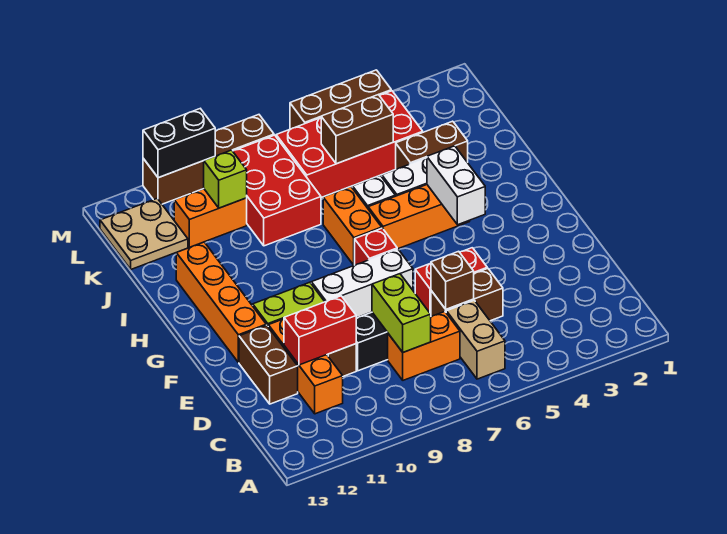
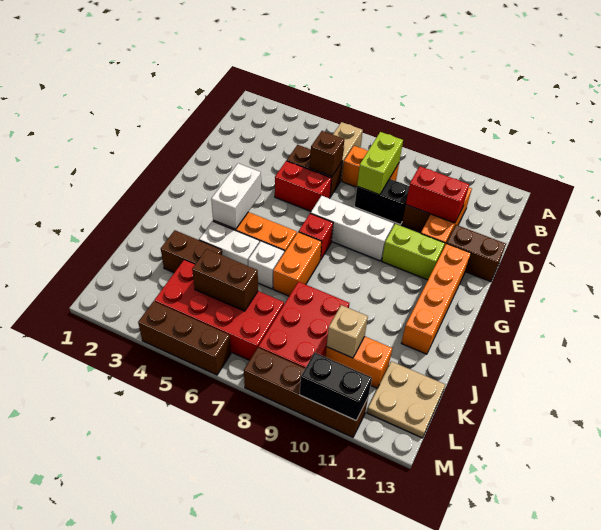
brown brick D12:E12 level 1 -> brown brick E12:E13 level 1
lime brick K10 level 2 -> tan brick K10 level 2

